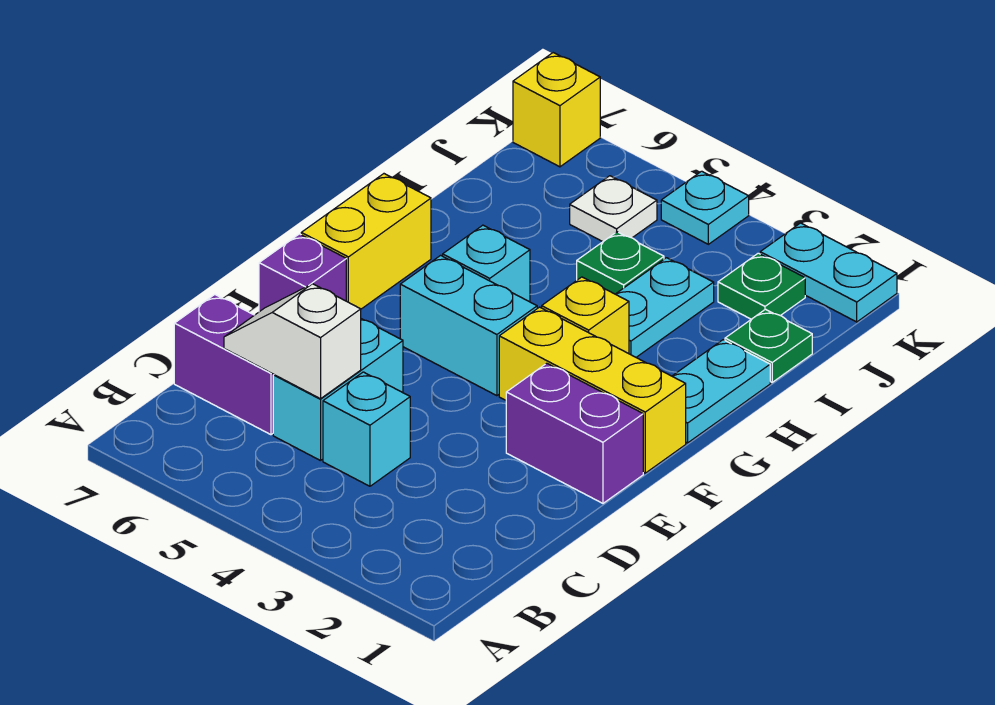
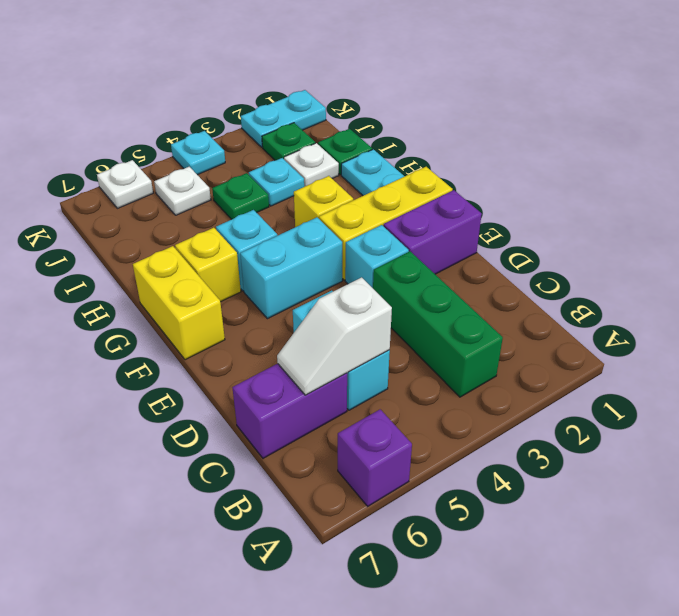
none -> green brick B3:D3 level 1
cyan brick C4 level 1 -> cyan brick E3 level 1
purple brick E7 level 1 -> purple brick A6 level 1
cyan plate H3:I3 level 1 -> cyan plate I3 level 1
none -> white plate I2 level 1
none -> white plate K6 level 1
yellow brick K7 level 1 -> yellow brick G6 level 1

